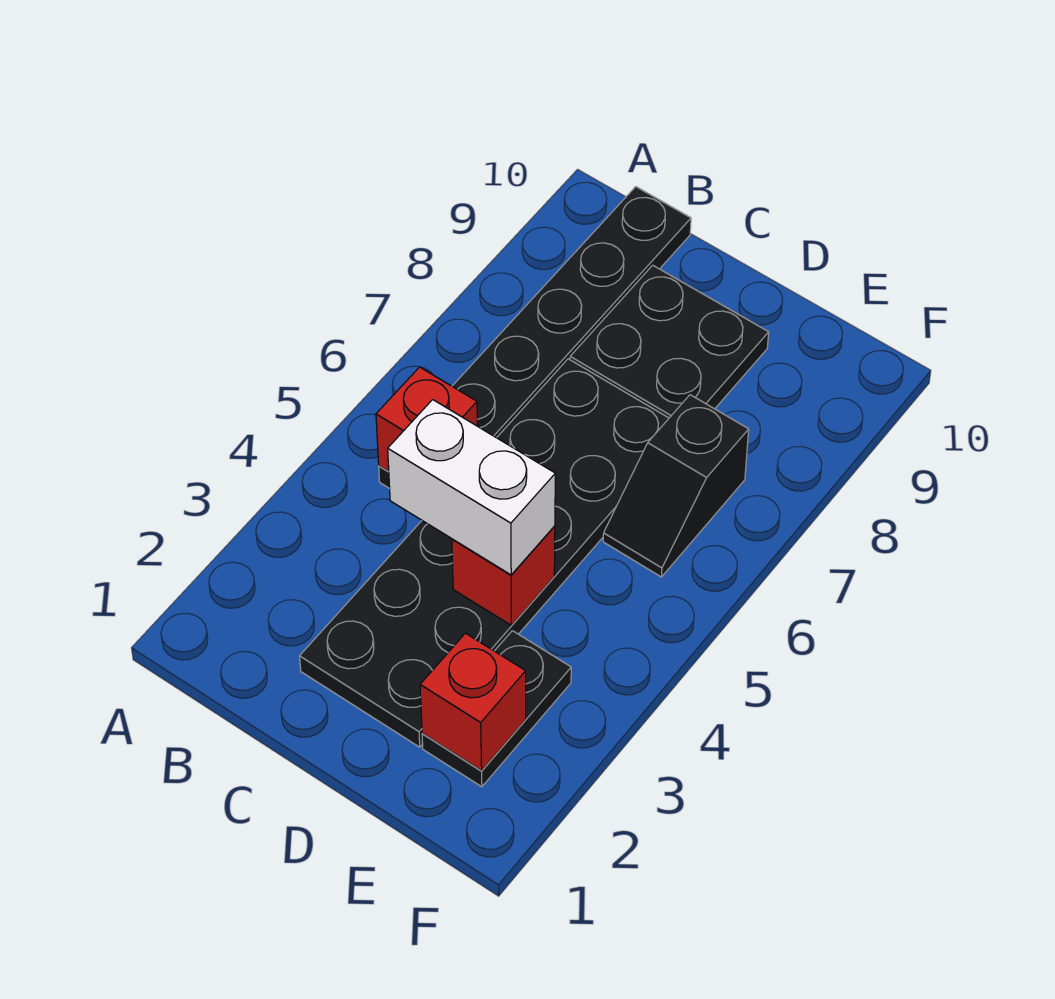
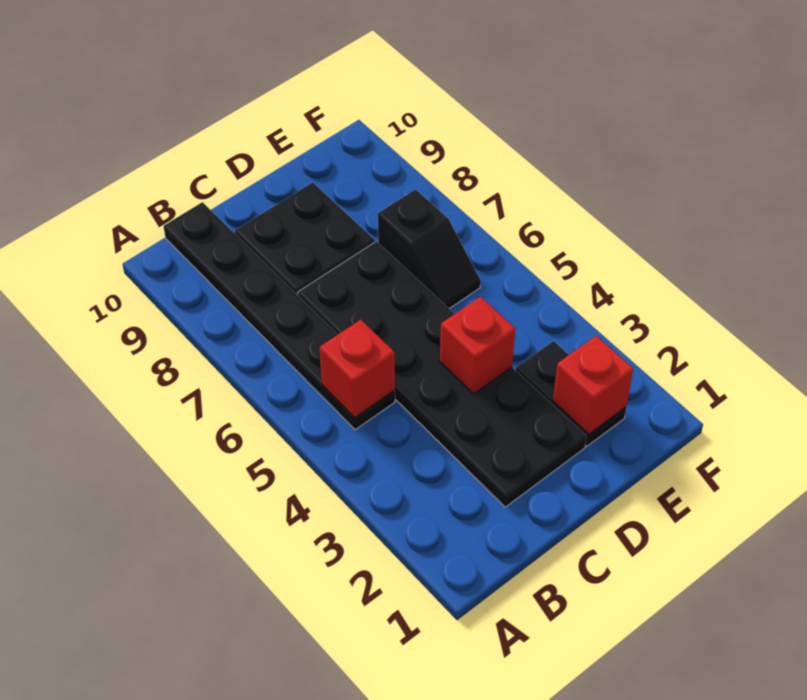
white brick C4:D4 level 3 -> none

